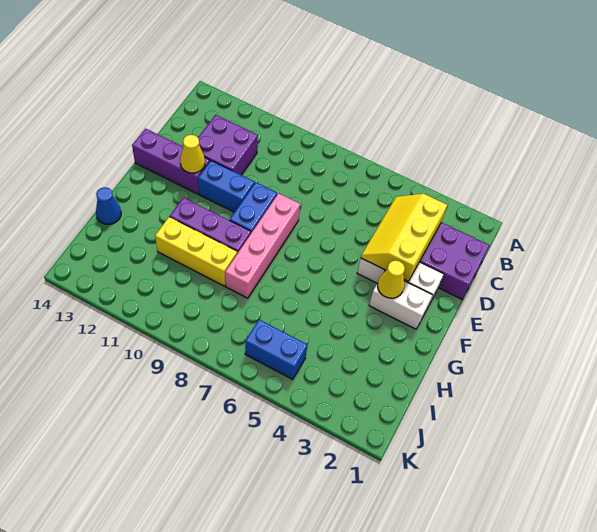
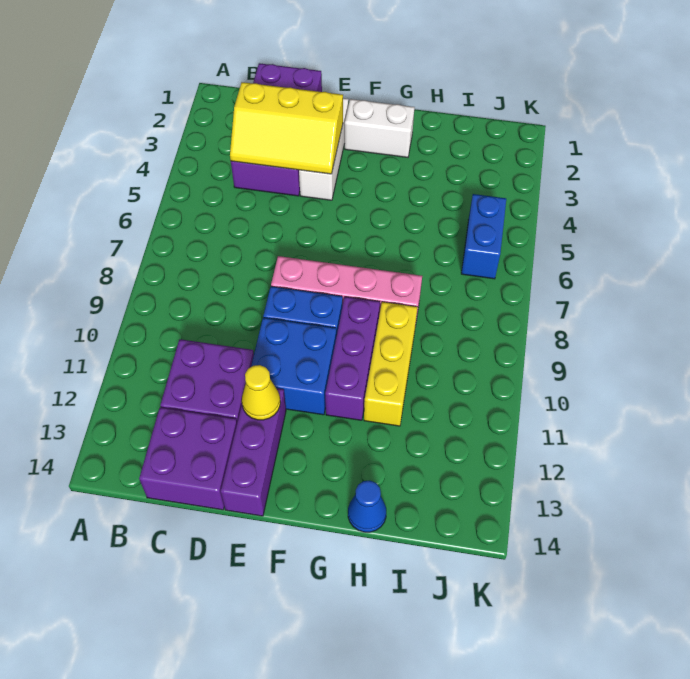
none -> purple brick C13:D14 level 1
blue brick E10:E11 level 1 -> blue brick E10:F11 level 1
white brick F2:F3 level 1 -> white brick F2:G2 level 1
yellow cone F3 level 2 -> none

